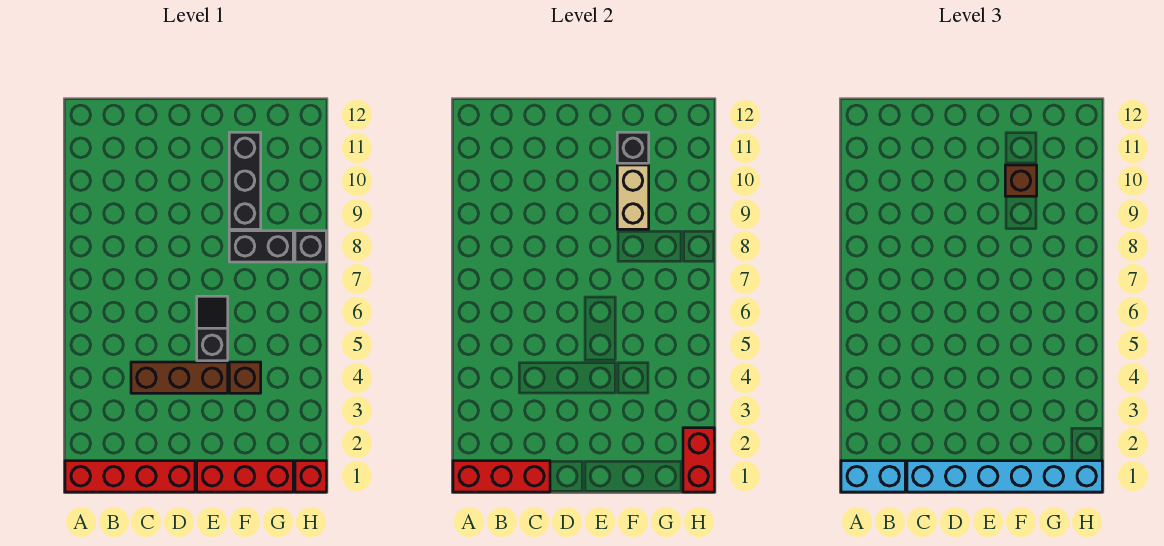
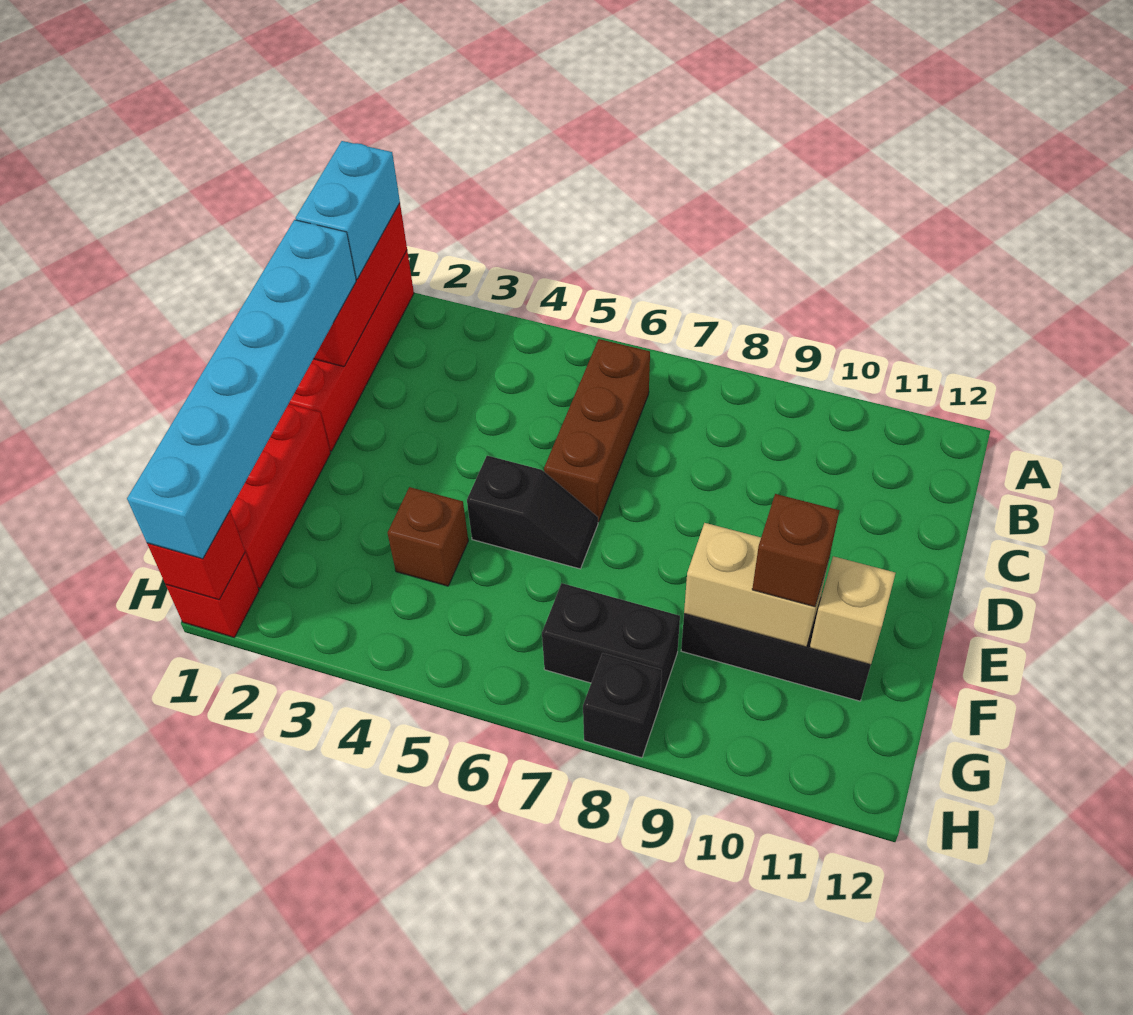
brown brick C4:E4 level 1 -> brown brick B6:D6 level 1
black brick F8:G8 level 1 -> black brick G7:G8 level 1
black brick F11 level 2 -> tan brick F11 level 2
red brick H1:H2 level 2 -> red brick H1 level 2

